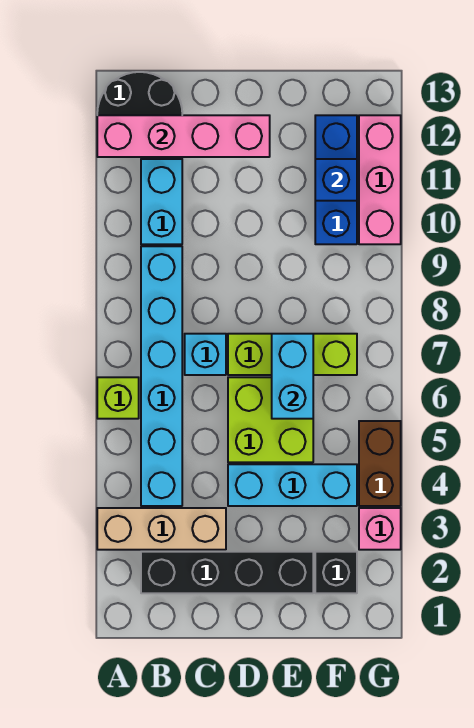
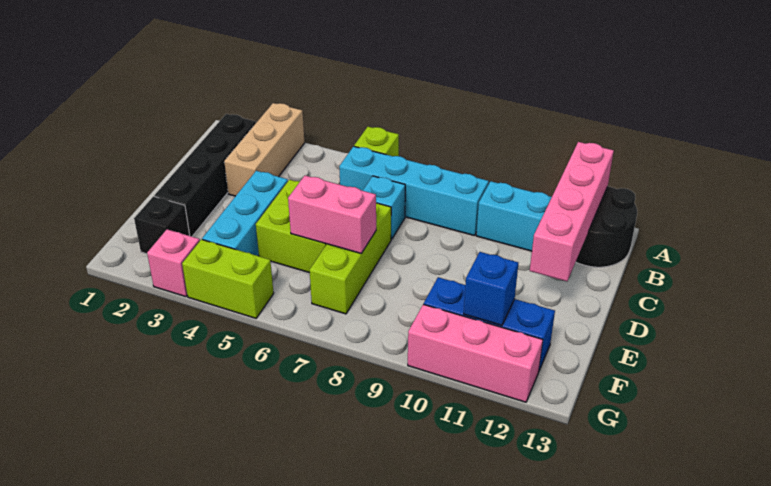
cyan brick B4:B9 level 1 -> cyan brick B6:B9 level 1
cyan brick E6:E7 level 2 -> pink brick E6:E7 level 2
brown brick G4:G5 level 1 -> lime brick G4:G5 level 1

